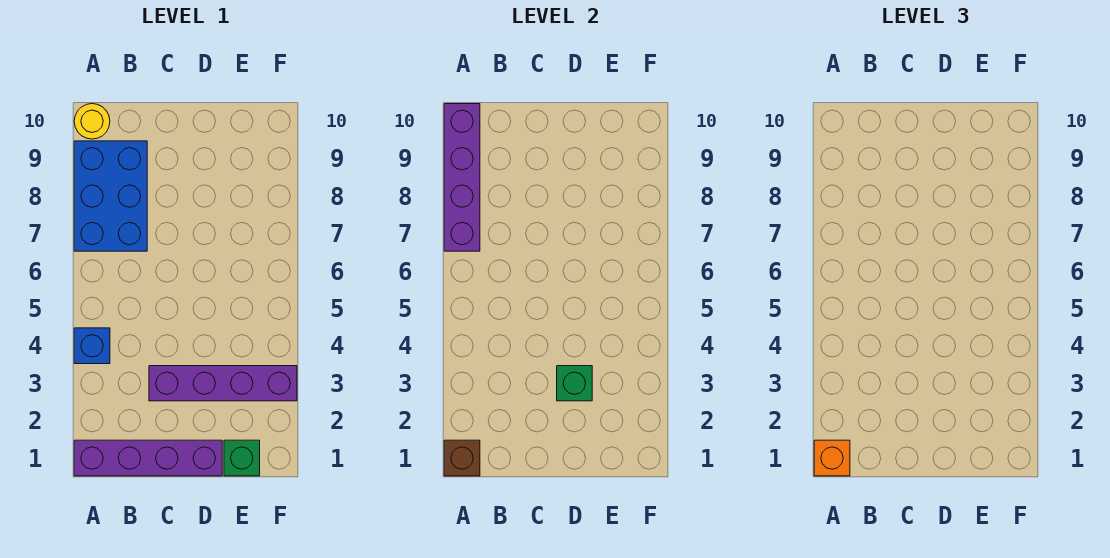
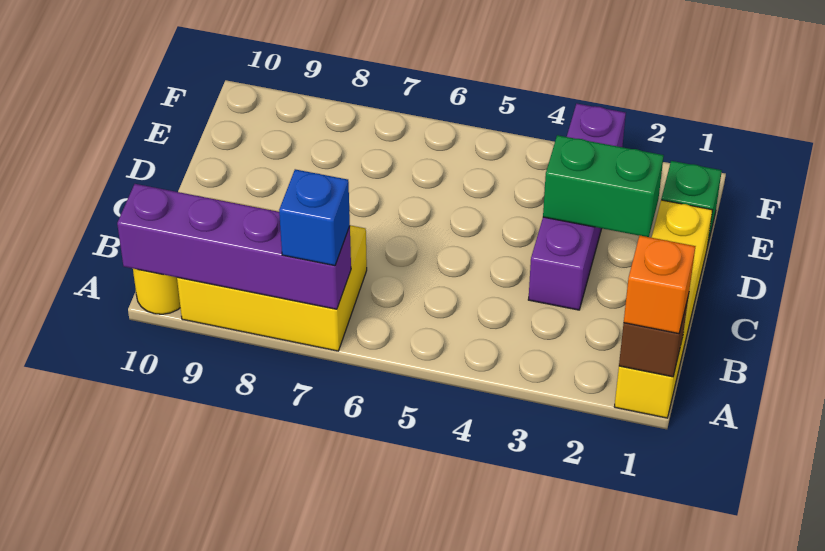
purple brick A1:D1 level 1 -> yellow brick A1:D1 level 1
blue brick A4 level 1 -> blue brick A7 level 3
blue brick A7:B9 level 1 -> yellow brick A7:B9 level 1
green brick D3 level 2 -> green brick D2:D3 level 2

